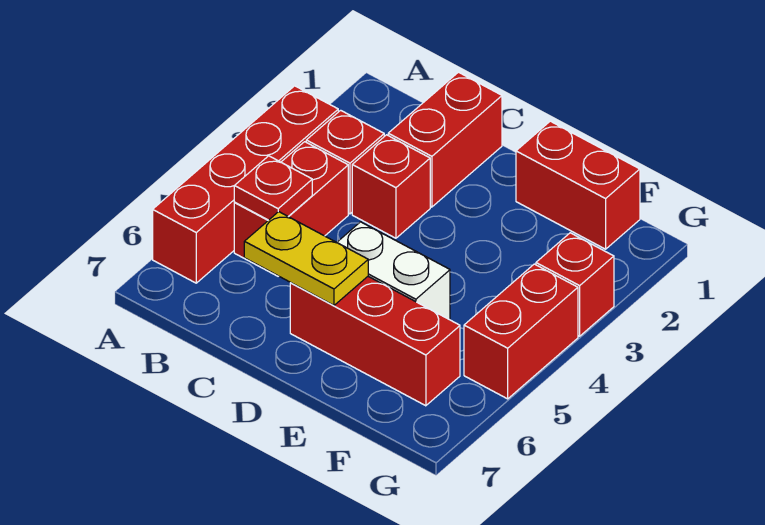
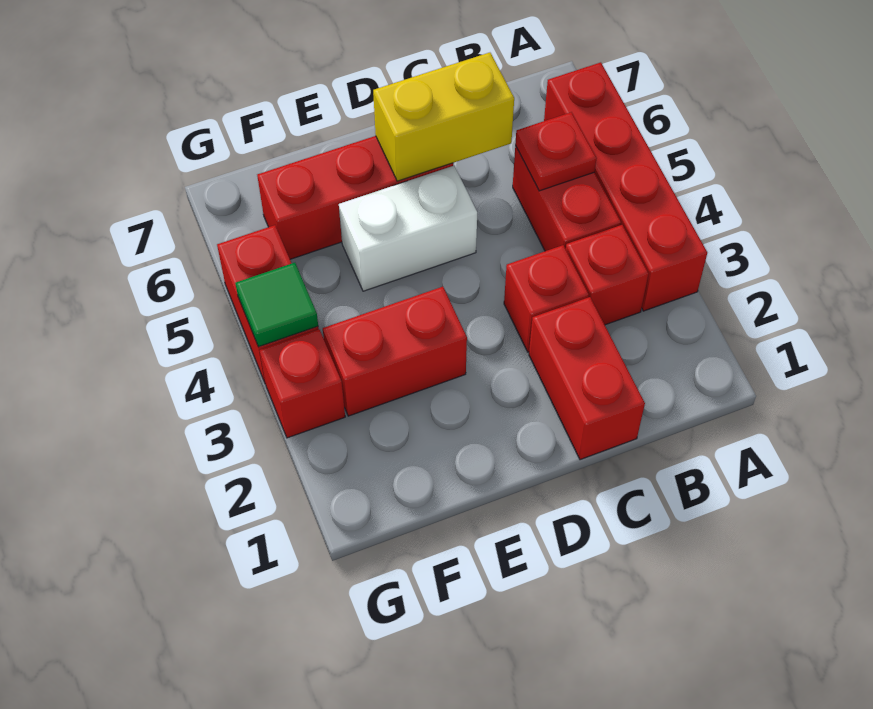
yellow plate C6:D6 level 2 -> yellow brick C6:D6 level 2
red brick E1:F1 level 1 -> red brick E3:F3 level 1
none -> green tile G4 level 2

